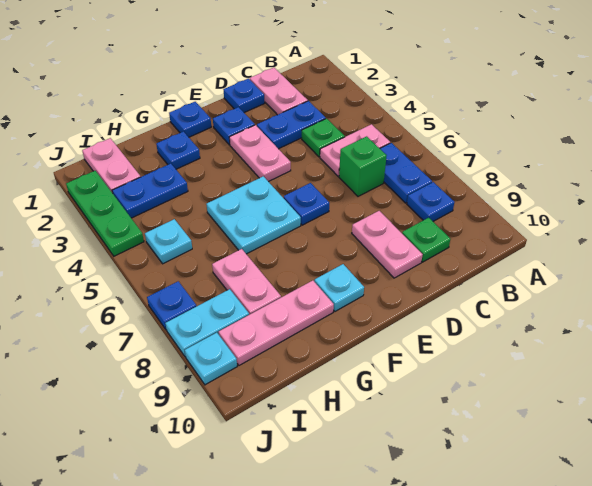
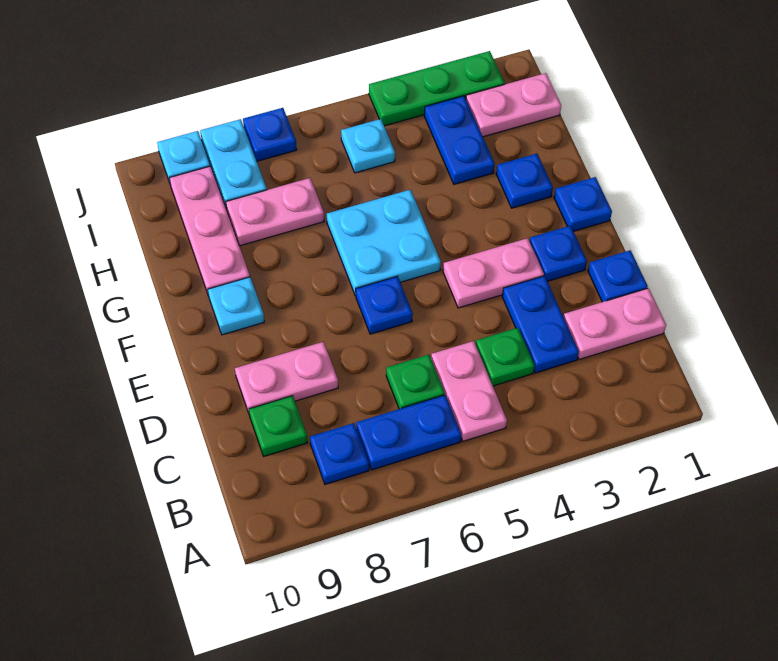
green brick C6 level 1 -> green plate C6 level 1

